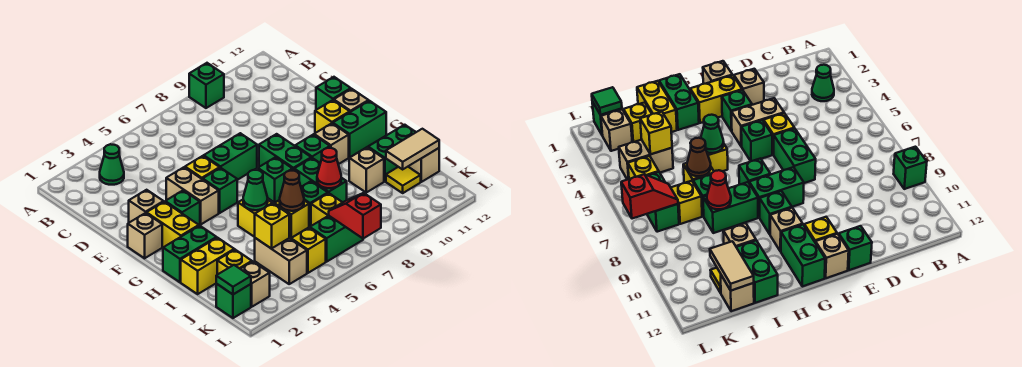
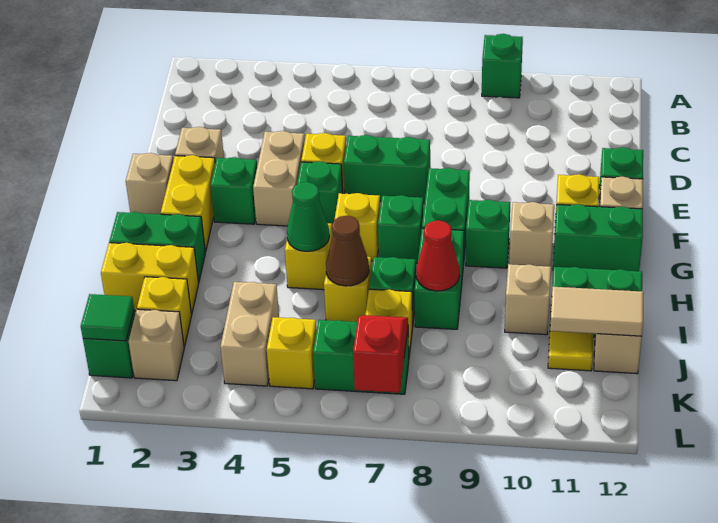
green cone B3 level 1 -> none
yellow brick J4 level 2 -> yellow brick G6 level 1

